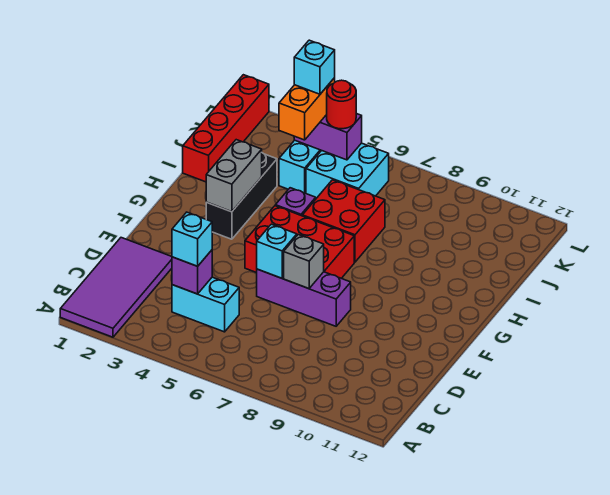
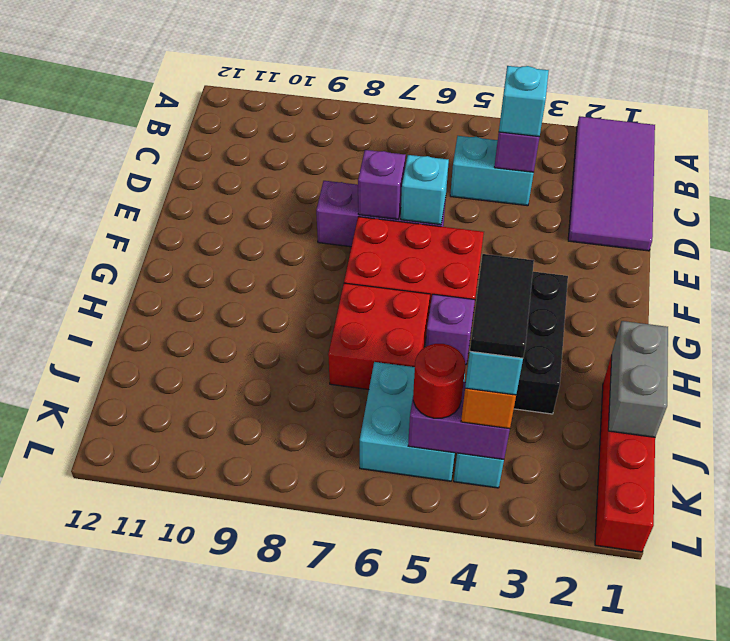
grey brick E7 level 2 -> purple brick E7 level 2
grey brick G3:H3 level 2 -> grey brick I1:J1 level 2
none -> black tile J4:K4 level 5

